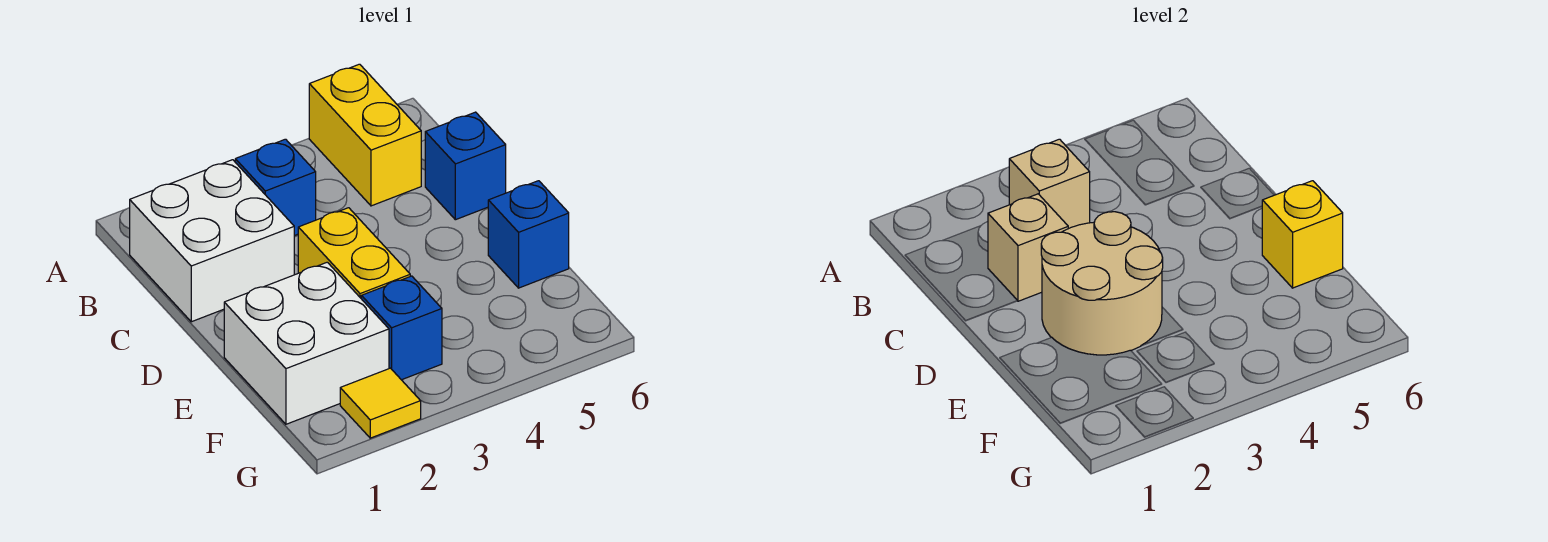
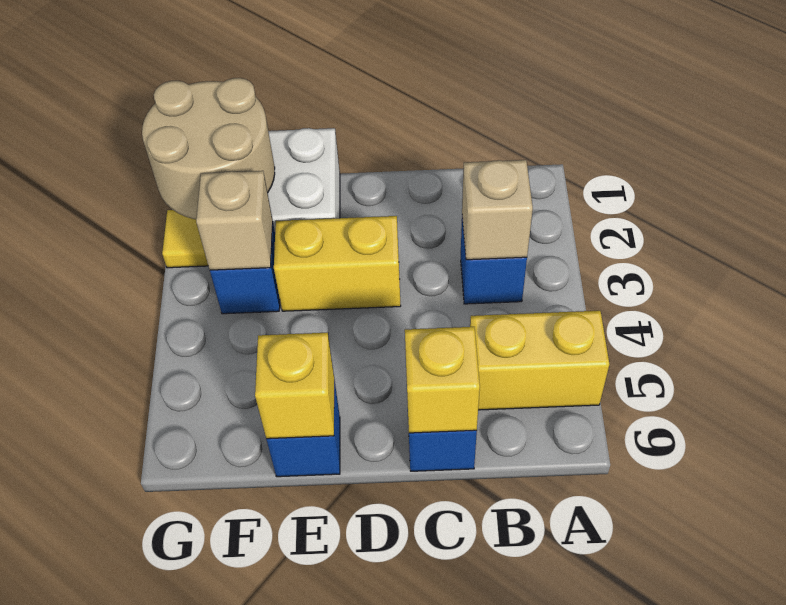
white brick B1:C2 level 1 -> none
tan brick C2 level 2 -> tan brick F3 level 2
none -> yellow brick C6 level 2
tan round brick D2:E3 level 2 -> tan round brick F1:G2 level 2

